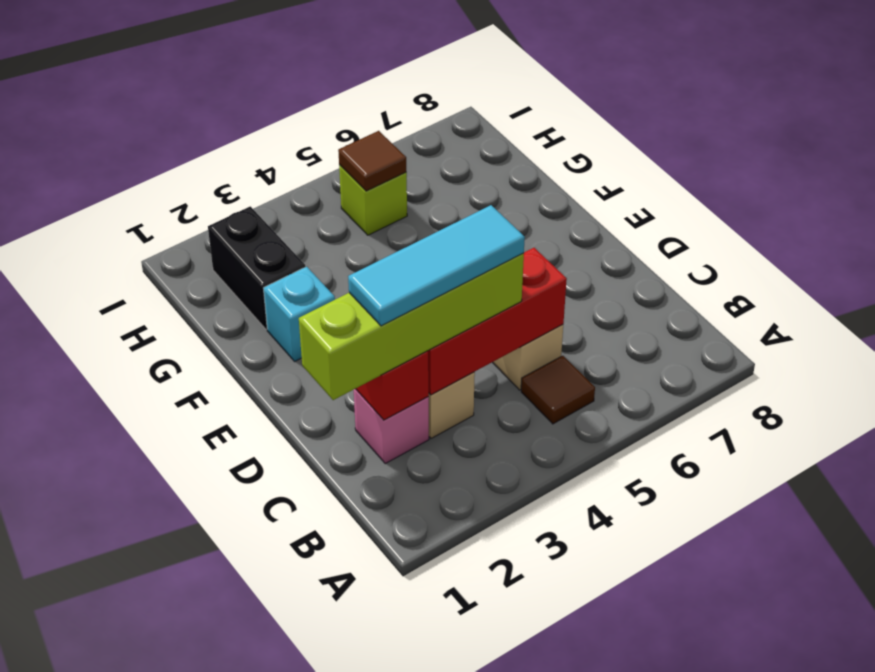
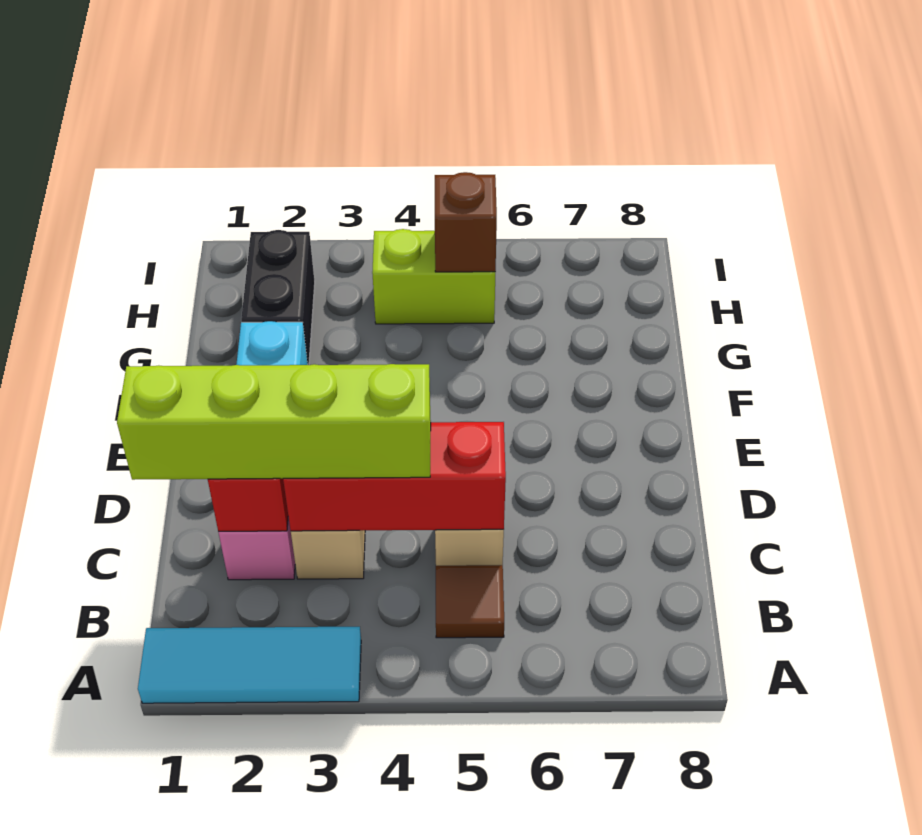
cyan tile C2:C4 level 4 -> cyan tile A1:A3 level 1
lime brick H5 level 1 -> lime brick H4:H5 level 1
brown tile H5 level 2 -> brown brick H5 level 2

